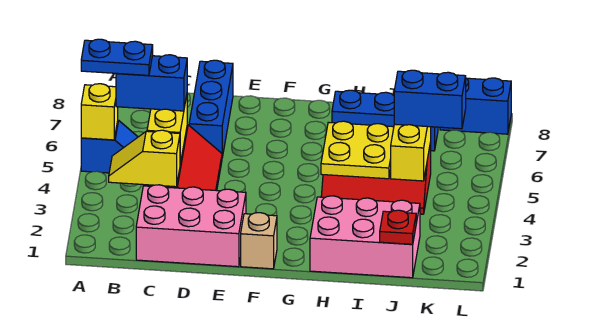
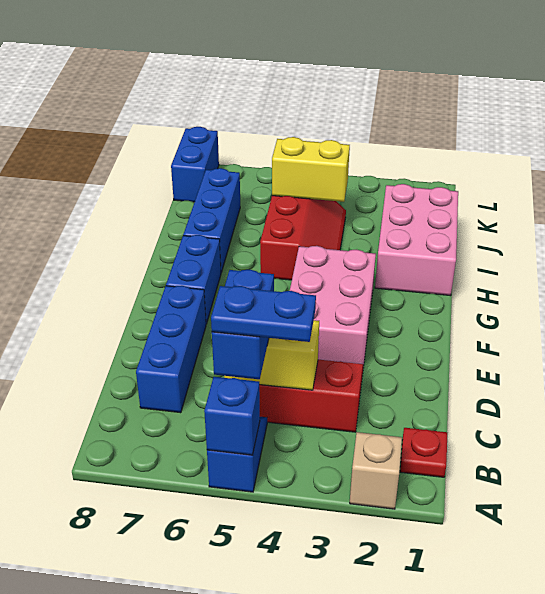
yellow brick A5 level 2 -> blue brick A5 level 2
blue plate A5:B5 level 4 -> blue plate B4:B5 level 4
yellow slope B3:C3 level 2 top C -> none
pink brick C1:E2 level 1 -> pink brick E3:G4 level 1
blue brick D6:D8 level 1 -> blue brick C7:E7 level 1
tan brick F1 level 1 -> tan brick A2 level 1
yellow plate H4:I5 level 2 -> none
red plate J1 level 2 -> red plate B1 level 1
blue brick J5:K5 level 3 -> blue brick F7:G7 level 1

